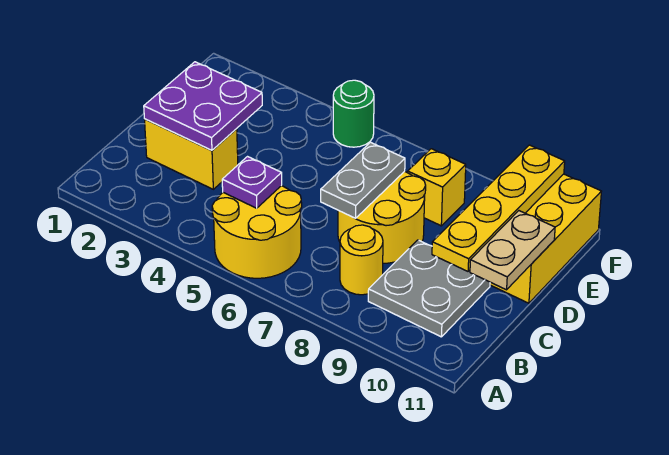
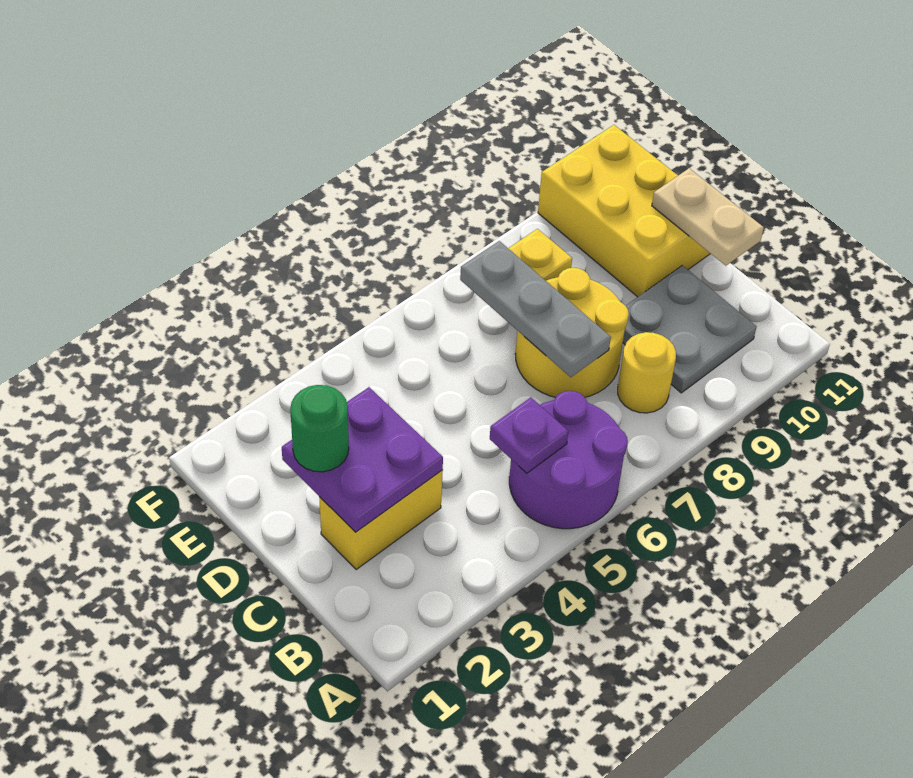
yellow round brick A5:B6 level 1 -> purple round brick A5:B6 level 1
grey plate C7:D7 level 2 -> grey plate C7:E7 level 2
yellow plate C10:F10 level 2 -> none
green round brick F5 level 1 -> green round brick D2 level 3

